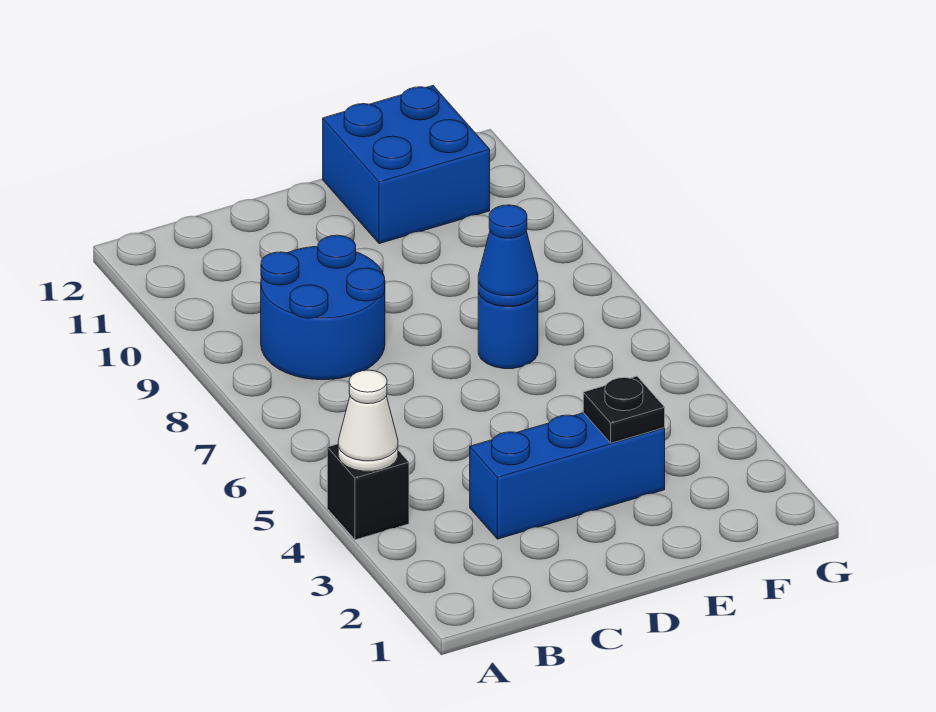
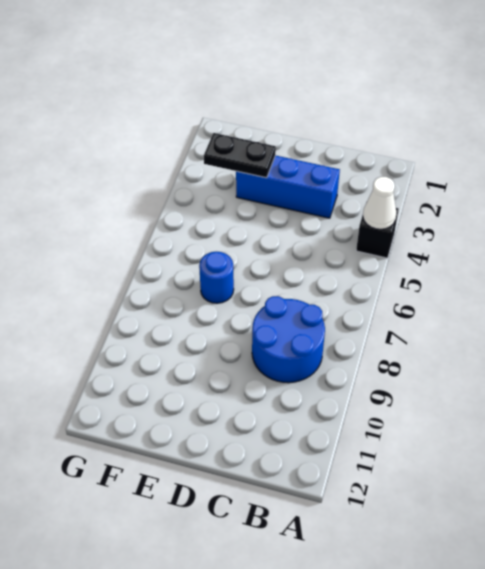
black plate E3 level 2 -> black plate E3:F3 level 2
blue cone E7 level 2 -> none
blue brick E11:F12 level 1 -> none

